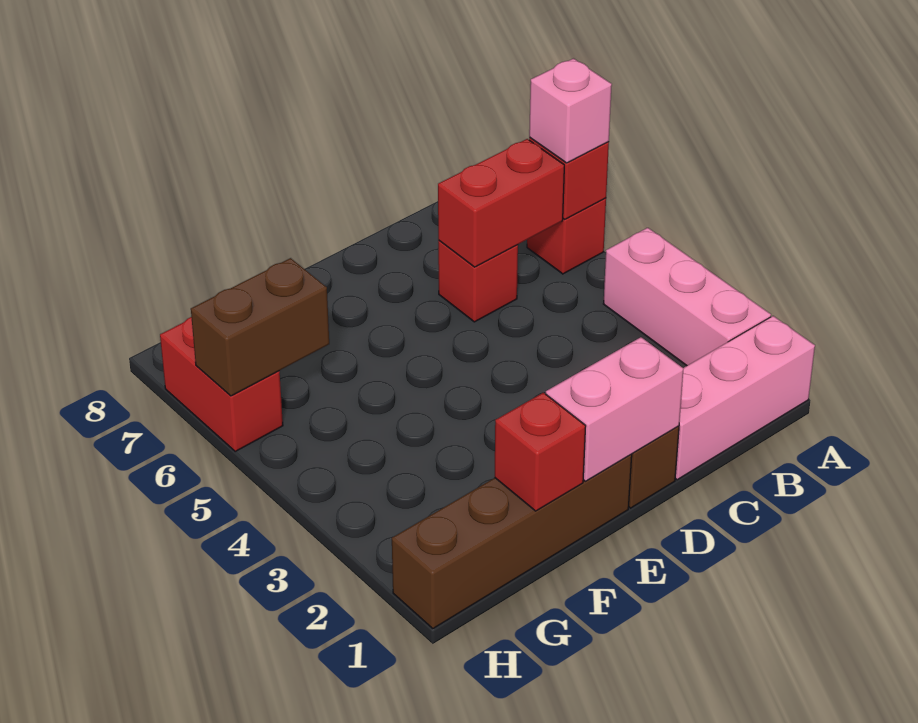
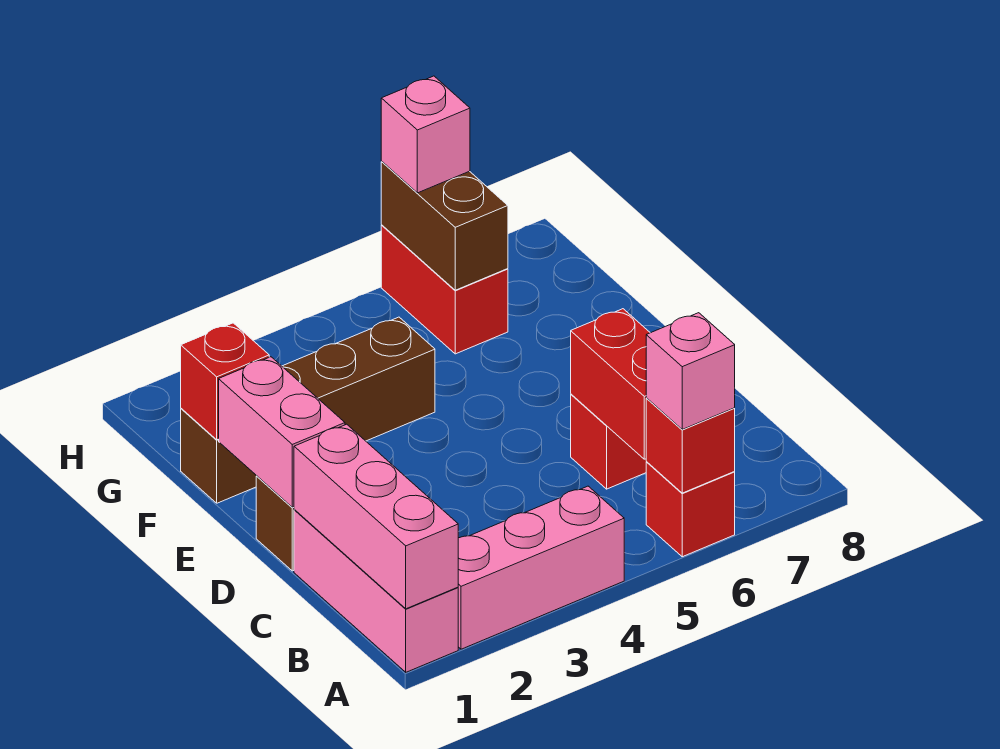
none -> pink brick A1:C1 level 2
brown brick E1:H1 level 1 -> brown brick F1:F4 level 1
red brick H6:H7 level 1 -> red brick G6:H6 level 1
none -> pink brick H6 level 3

